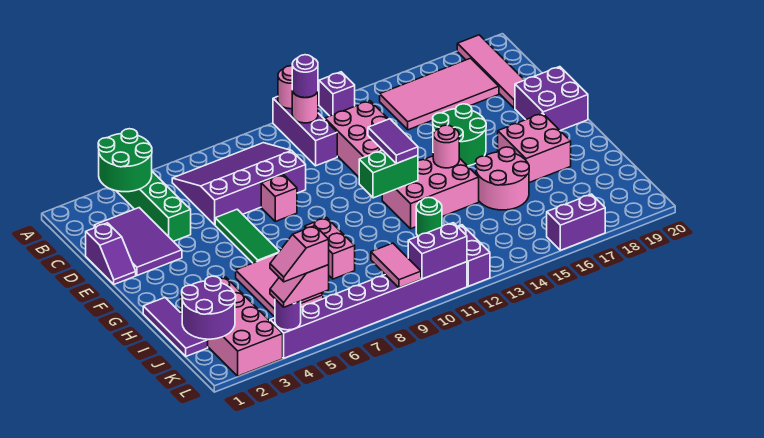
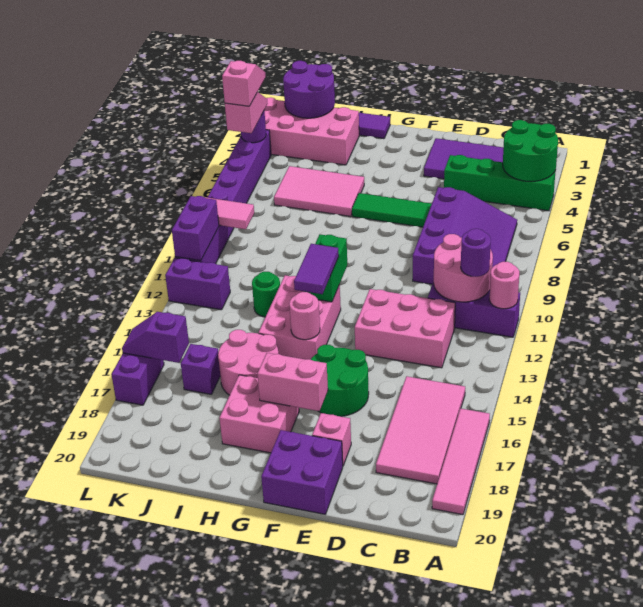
purple brick A13 level 1 -> purple brick J16 level 1
pink tile A19:D19 level 1 -> pink tile A16:A19 level 1
pink round brick B11 level 2 -> pink round brick B10:C11 level 2
purple slope D1:E1 level 1 top D -> purple slope K16:L16 level 2 top K
pink brick E8 level 1 -> pink brick E18 level 1
purple tile F12:G12 level 3 -> purple tile G12:G13 level 3
pink brick H8:I8 level 1 -> pink brick F17:G17 level 2

